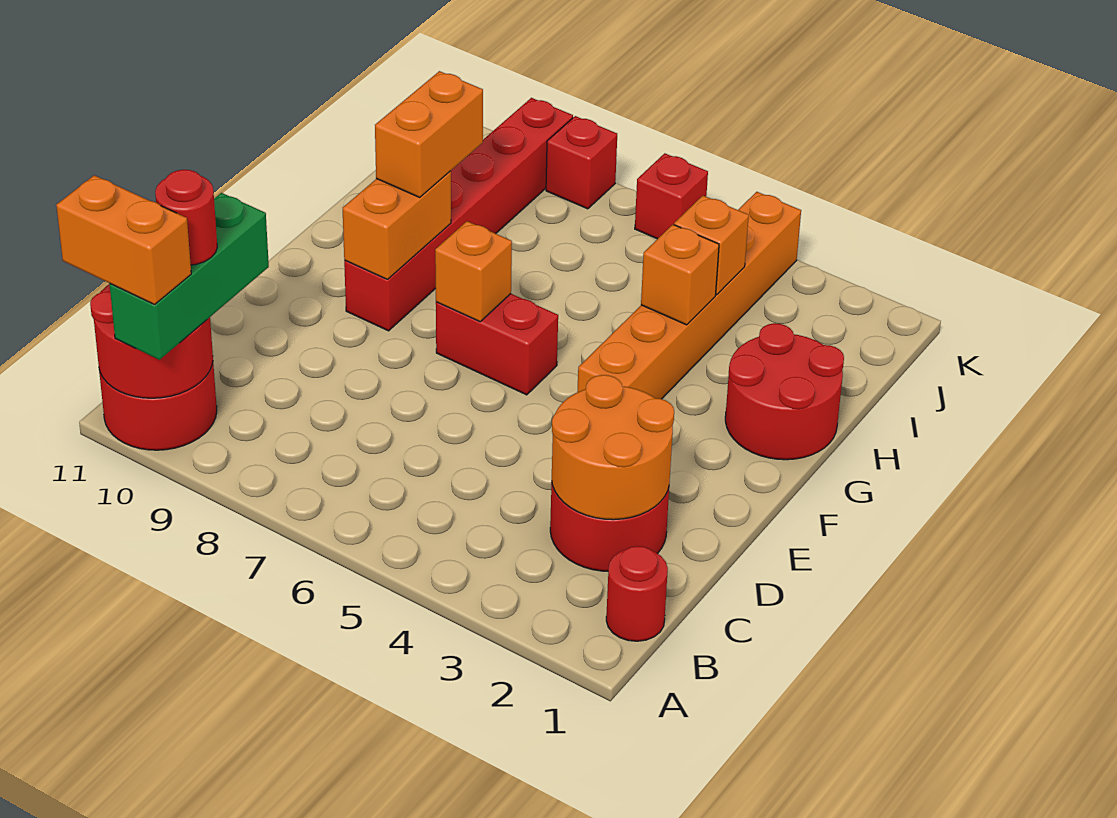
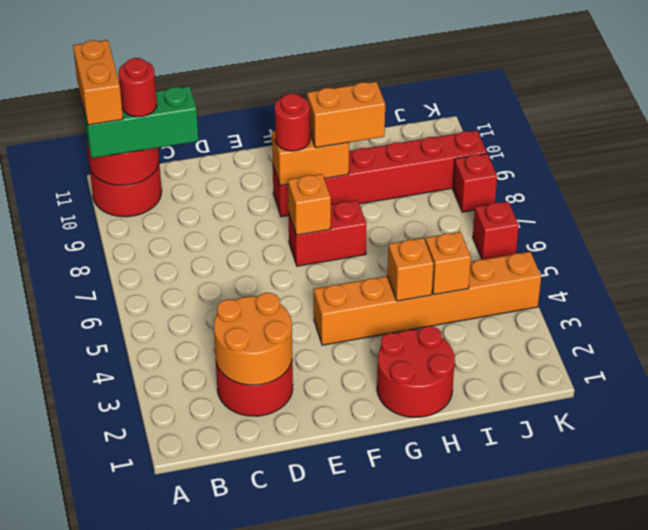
red round brick B1 level 1 -> red round brick F9 level 3
red brick F6:F7 level 1 -> red brick F7:G7 level 1

